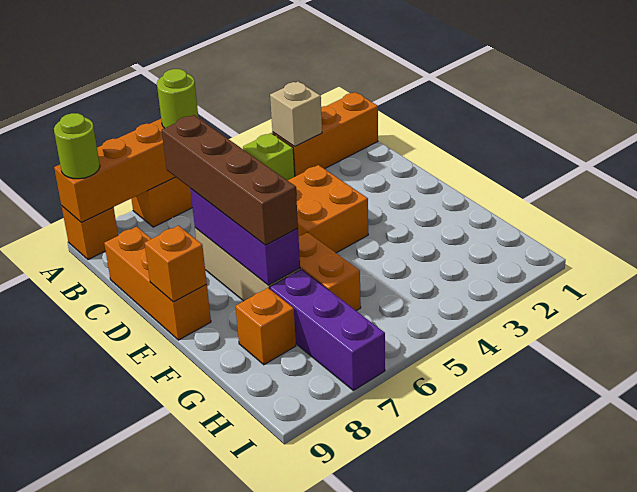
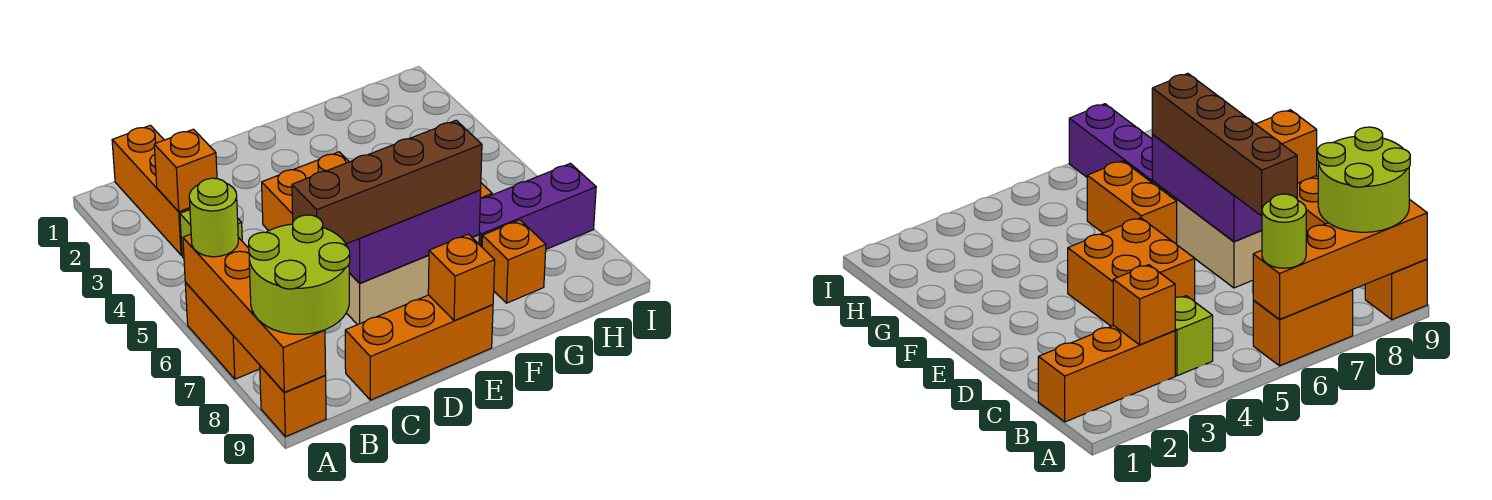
lime round brick A9 level 3 -> lime round brick A8:B9 level 3
tan brick B3 level 2 -> orange brick B3 level 2

